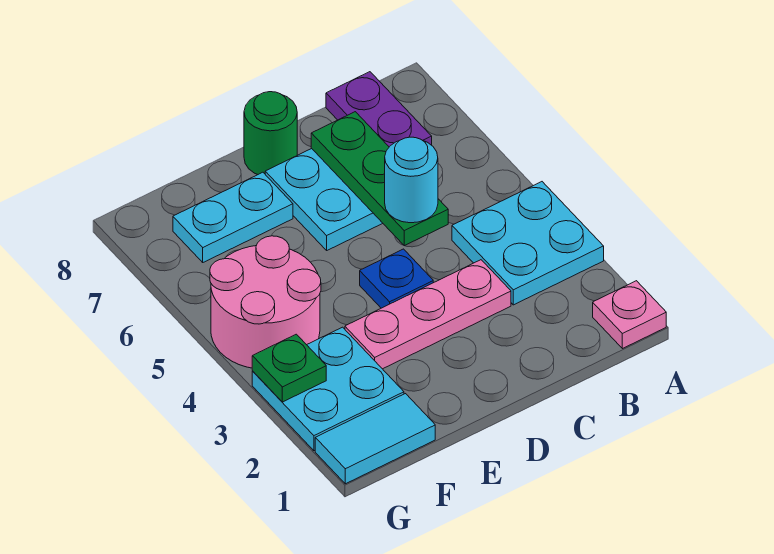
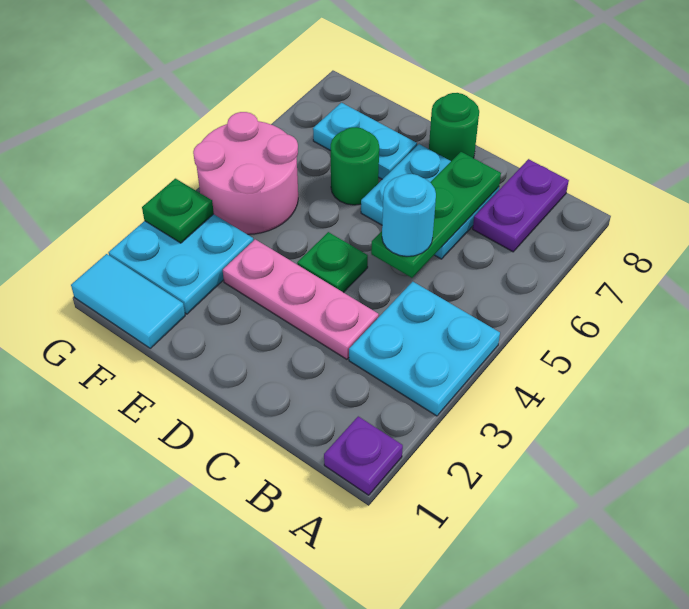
pink plate A1 level 1 -> purple plate A1 level 1
blue plate D4 level 1 -> green plate D4 level 1
none -> green round brick E6 level 1

